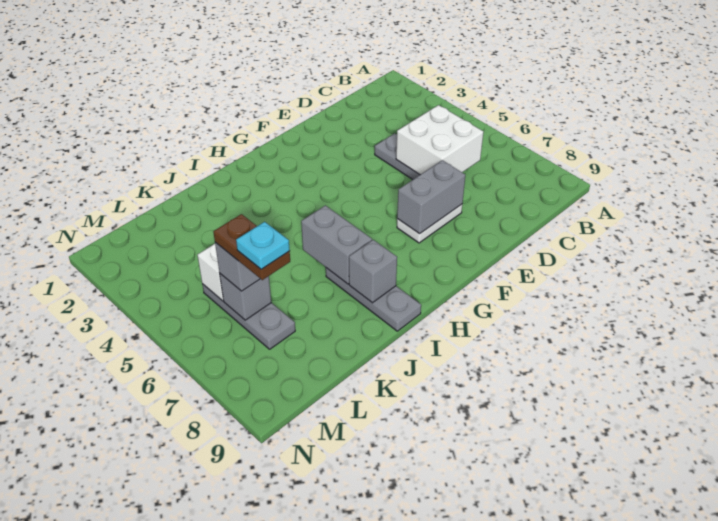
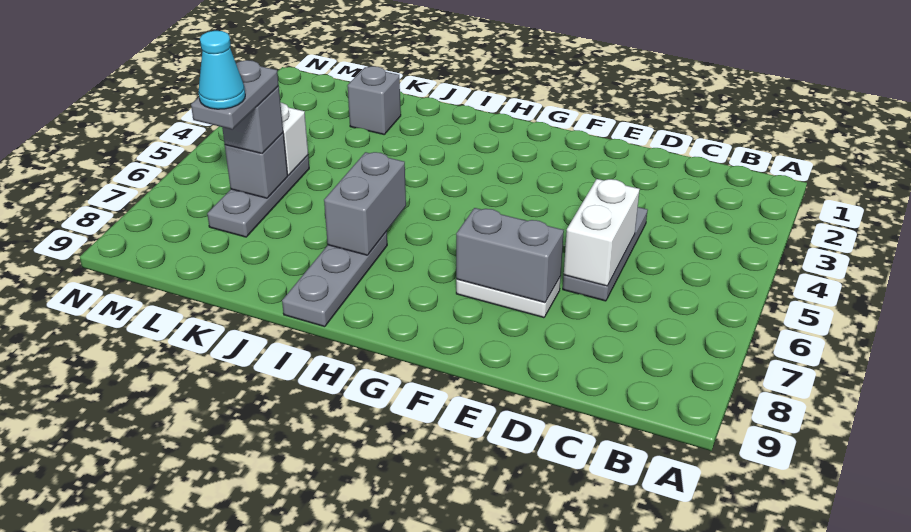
white brick C5:D6 level 2 -> white brick D5:D6 level 2
grey brick I8 level 2 -> grey brick K2 level 1
brown plate L6:L7 level 4 -> grey plate L6:L7 level 4
cyan plate L7 level 5 -> cyan cone L7 level 5

